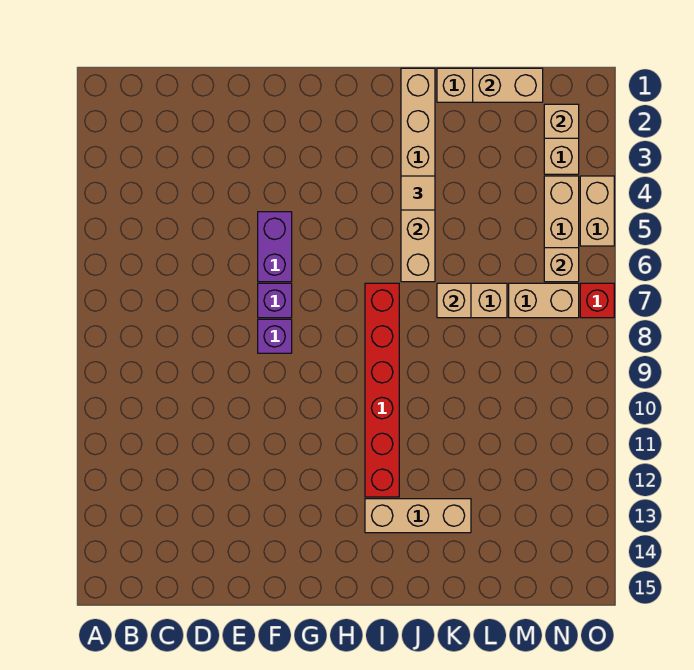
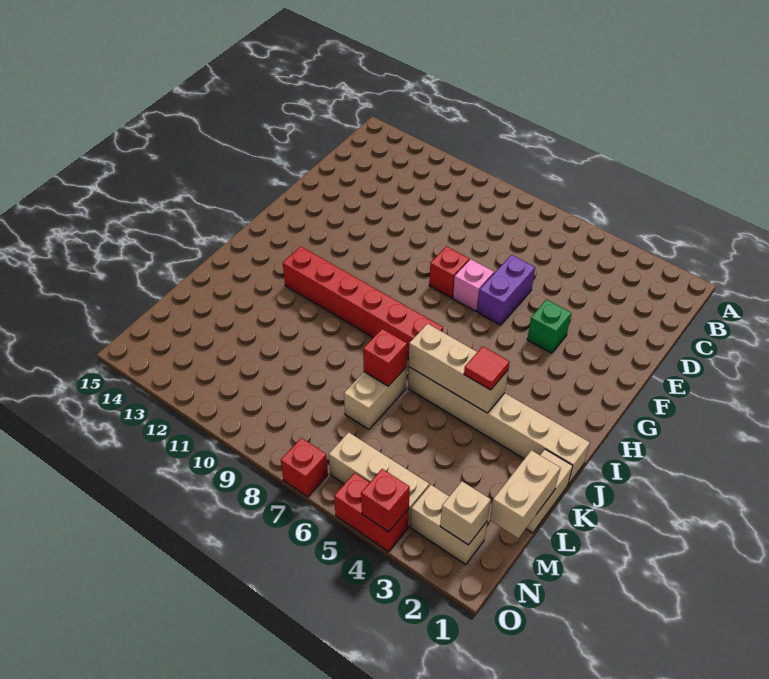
none -> green brick F4 level 1
purple brick F5:F6 level 1 -> purple brick E6:F6 level 1
purple brick F7 level 1 -> pink brick F7 level 1
purple brick F8 level 1 -> red brick F8 level 1
tan brick I13:K13 level 1 -> none
tan tile J4 level 3 -> red tile J4 level 3
tan brick K7 level 2 -> red brick K7 level 2
tan brick M7:N7 level 1 -> none
tan brick N6 level 2 -> none
tan brick O4:O5 level 1 -> red brick O4:O5 level 1
none -> red brick O4 level 2

